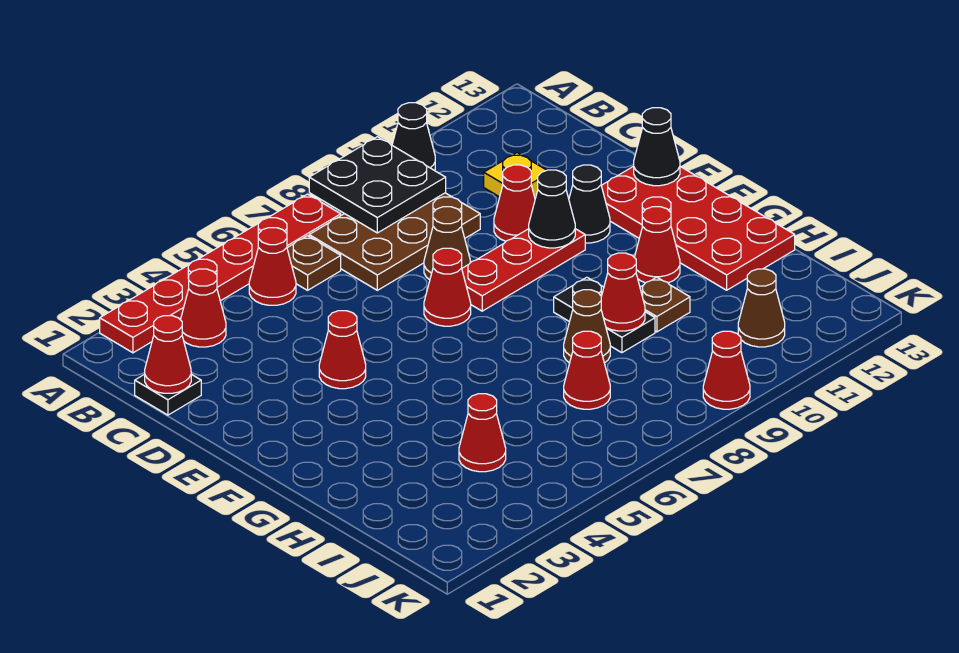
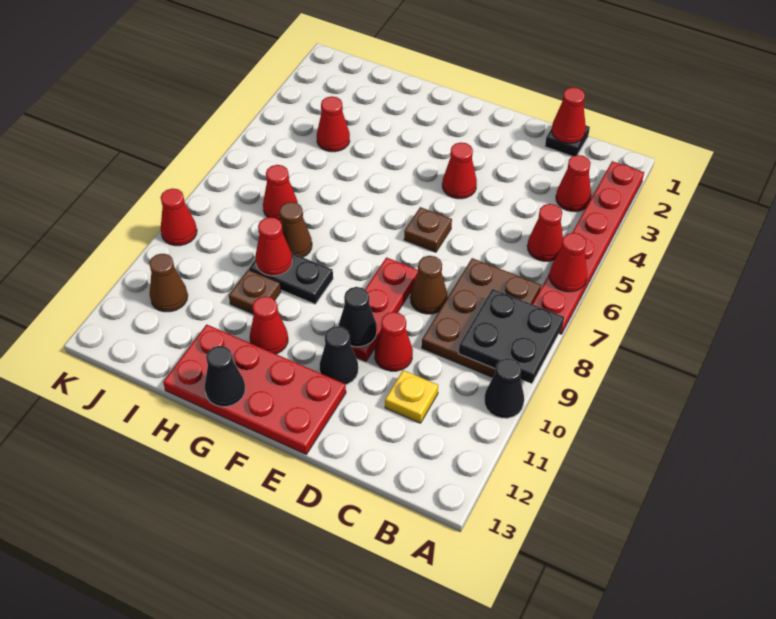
brown plate B6 level 1 -> brown plate E6 level 1
red cone E7 level 1 -> red cone A6 level 2
black cone E13 level 2 -> black cone G13 level 2

